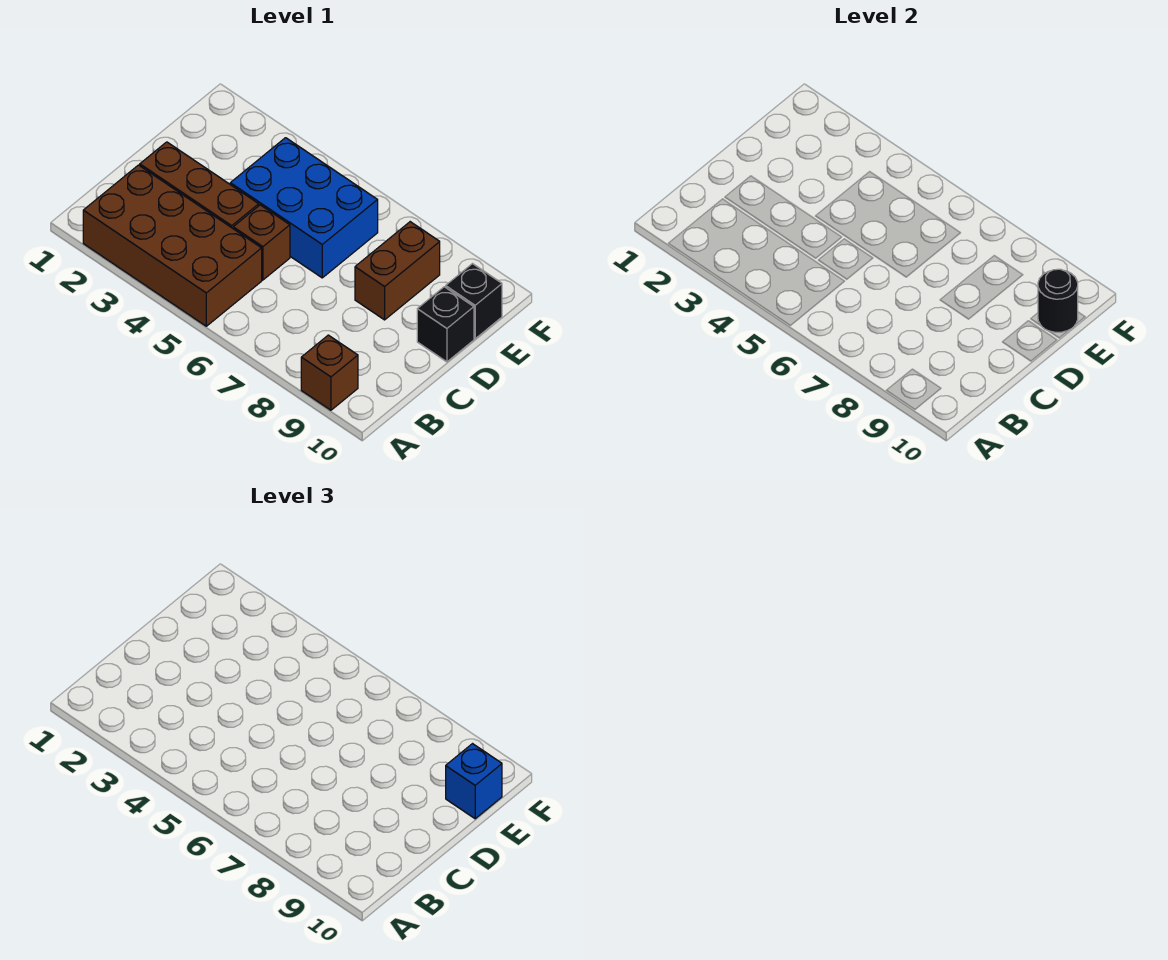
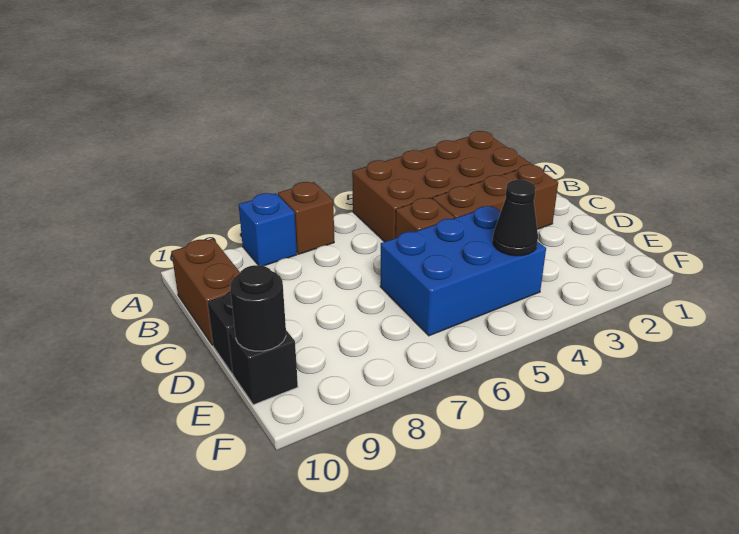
brown brick A9 level 1 -> brown brick A7 level 1
brown brick D8:E8 level 1 -> brown brick B10:C10 level 1
none -> black cone E4 level 2
blue brick E10 level 3 -> blue brick A8 level 1

